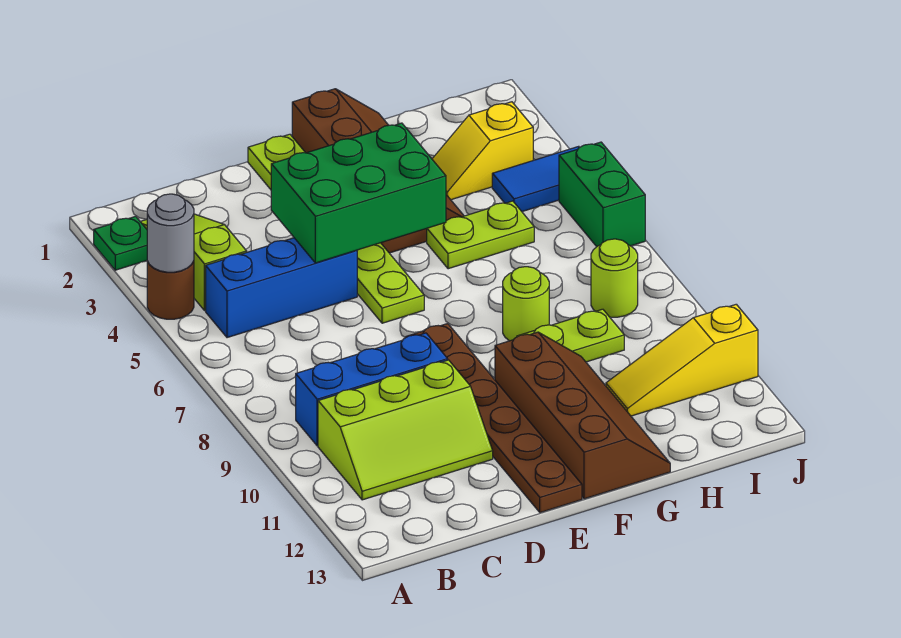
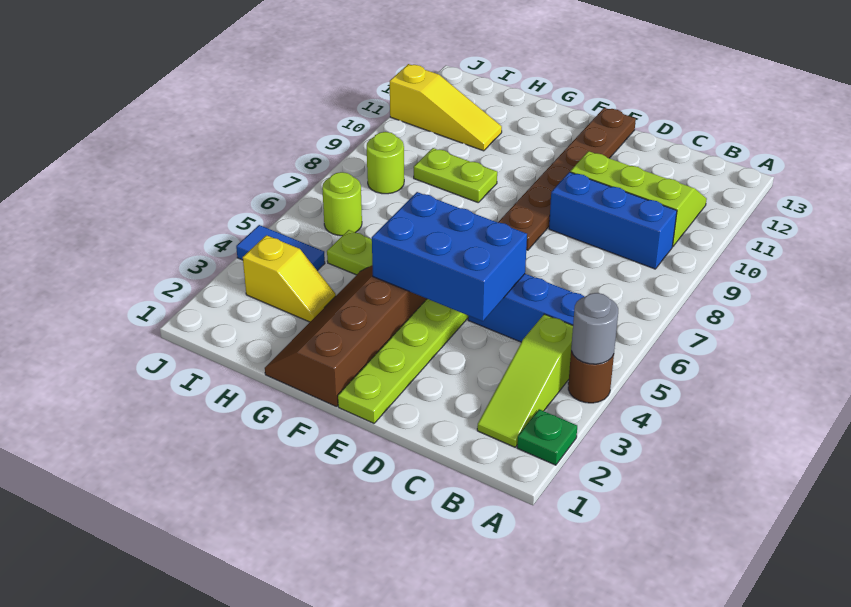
green brick D4:F5 level 2 -> blue brick D4:F5 level 2
brown slope F10:G13 level 1 top F -> none
lime round brick G8 level 1 -> lime round brick I6 level 1
green brick J5:J6 level 1 -> none

